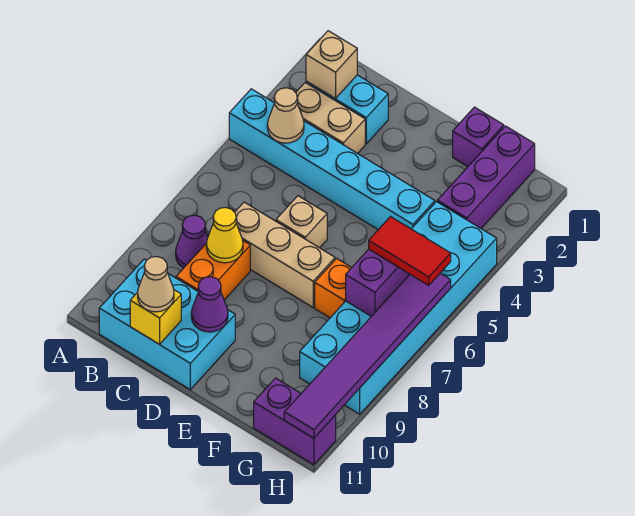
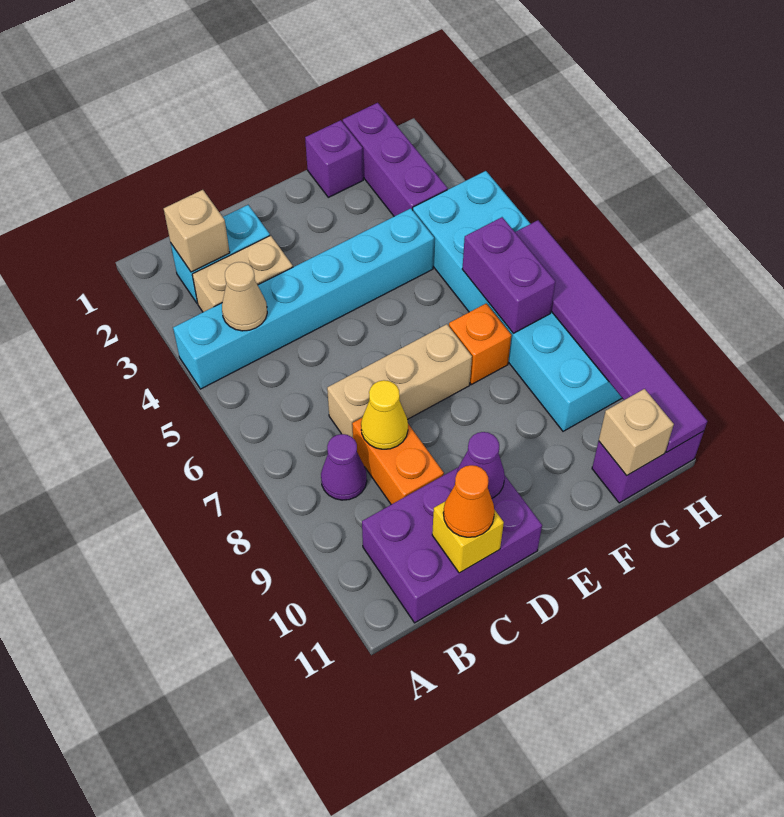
cyan brick B10:D11 level 1 -> purple brick B10:D11 level 1
tan cone C11 level 3 -> orange cone C11 level 3
tan brick D6 level 1 -> tan brick G11 level 2
red tile G6:H6 level 3 -> none

